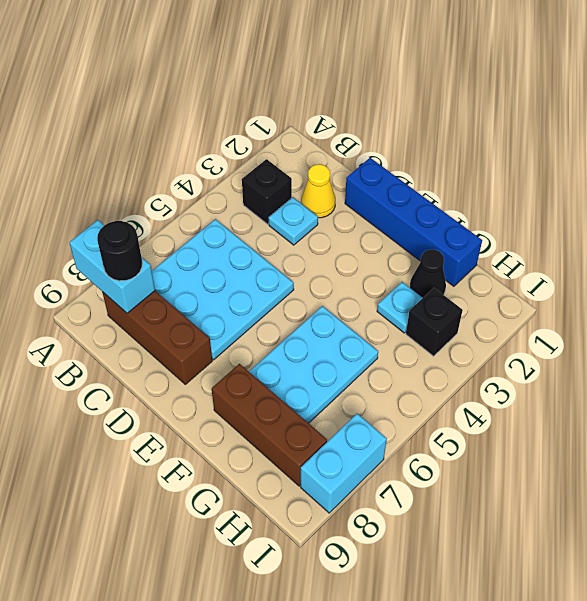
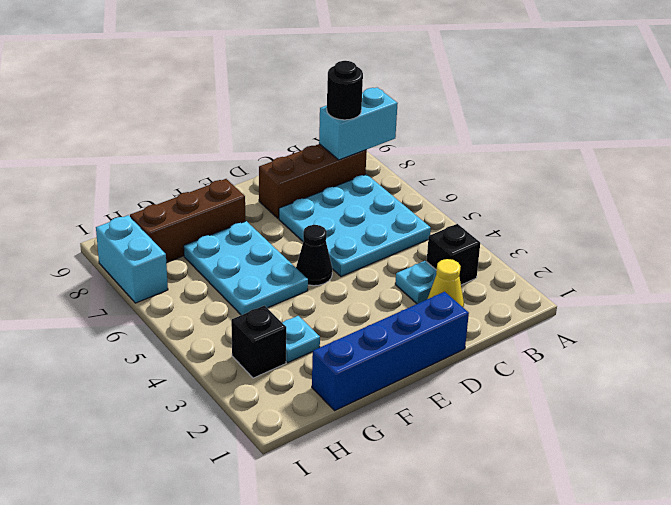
black cone G2 level 1 -> black cone E5 level 1

